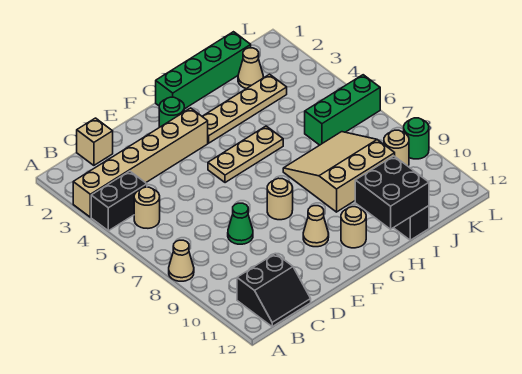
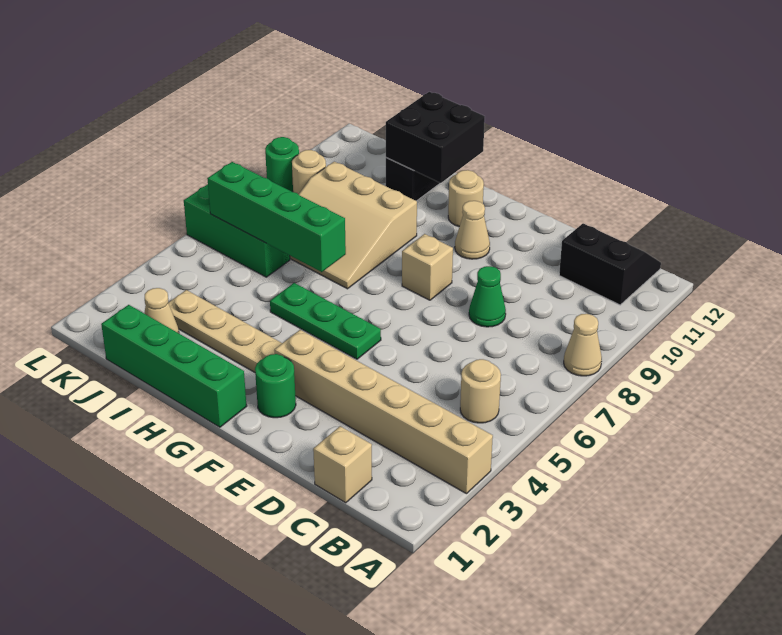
black brick A4:B4 level 1 -> none
tan plate F5:H5 level 1 -> green plate F5:H5 level 1
tan round brick F8 level 1 -> tan brick F8 level 1
none -> green brick H6:K6 level 2

